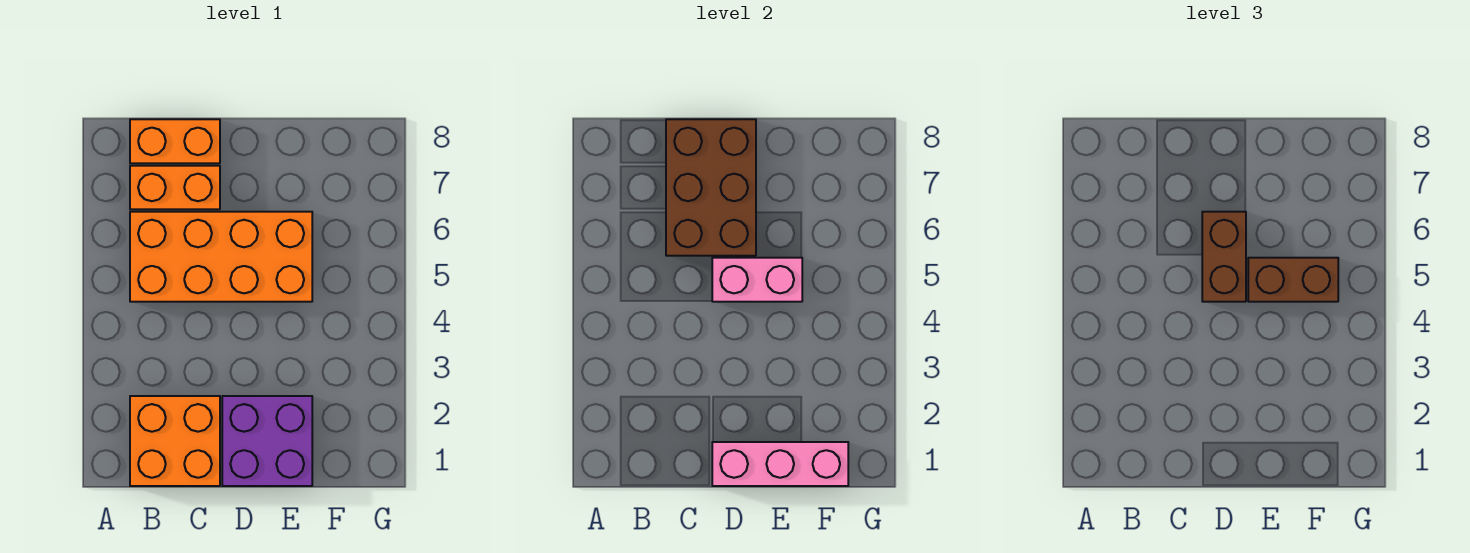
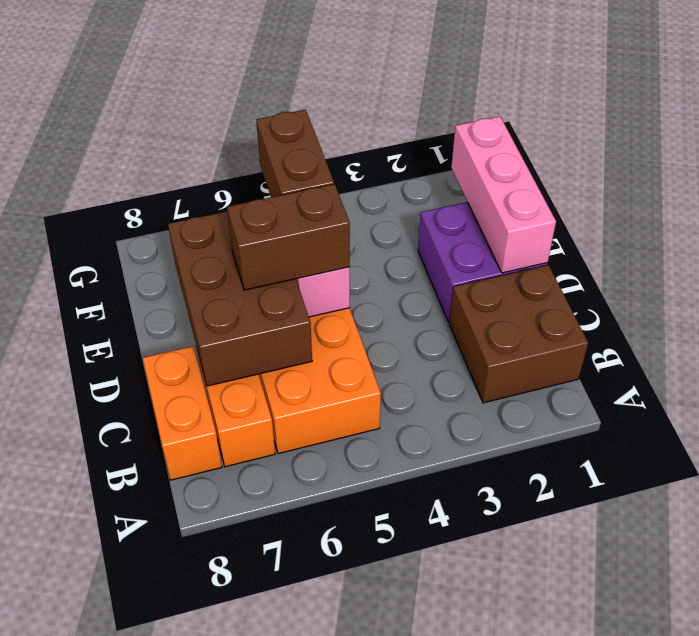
orange brick B1:C2 level 1 -> brown brick B1:C2 level 1
brown brick C6:D8 level 2 -> brown brick C6:E7 level 2

